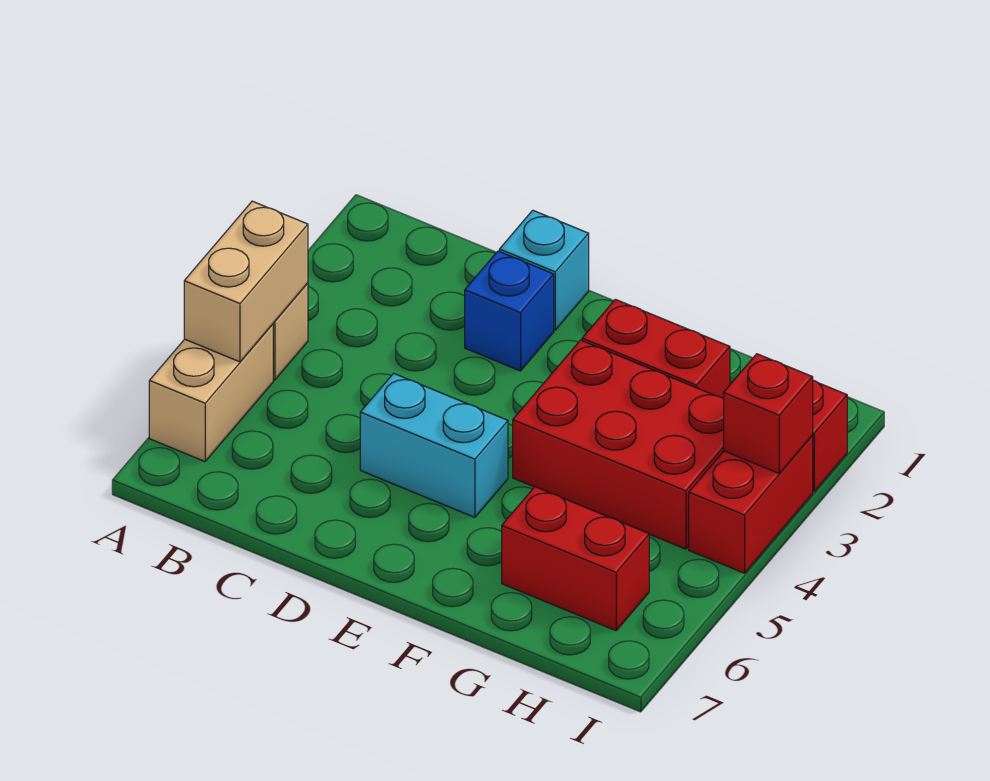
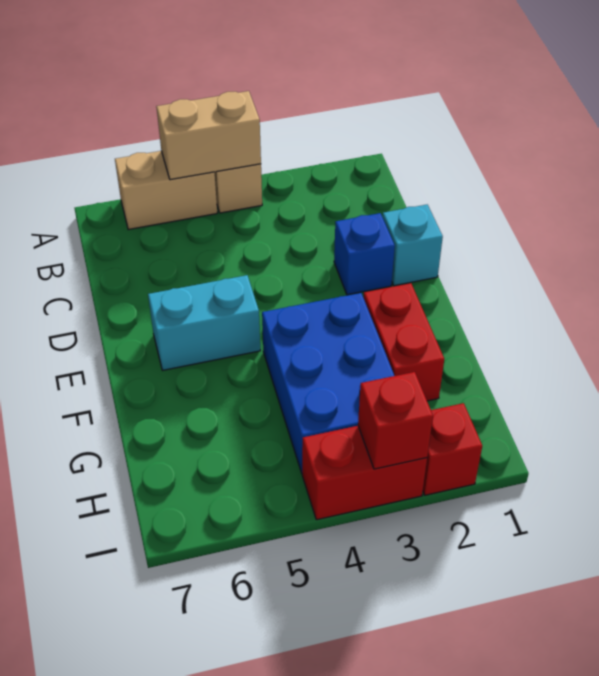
cyan brick D5:E5 level 1 -> cyan brick E5:E6 level 1
red brick F3:H4 level 1 -> blue brick F3:H4 level 1
red brick G6:H6 level 1 -> none

